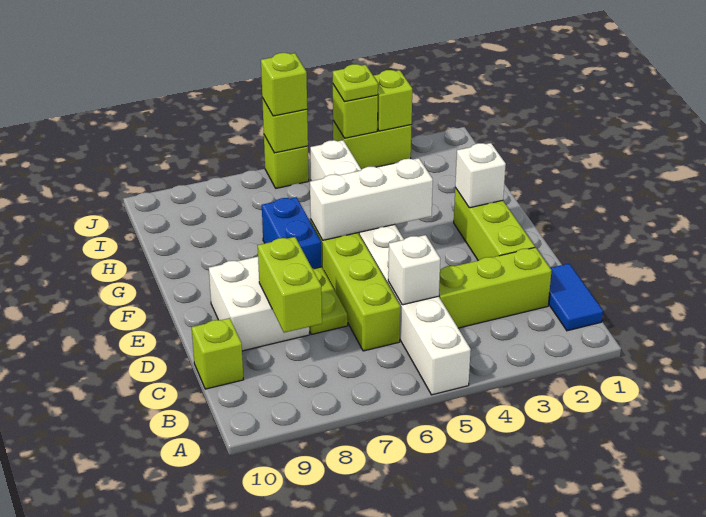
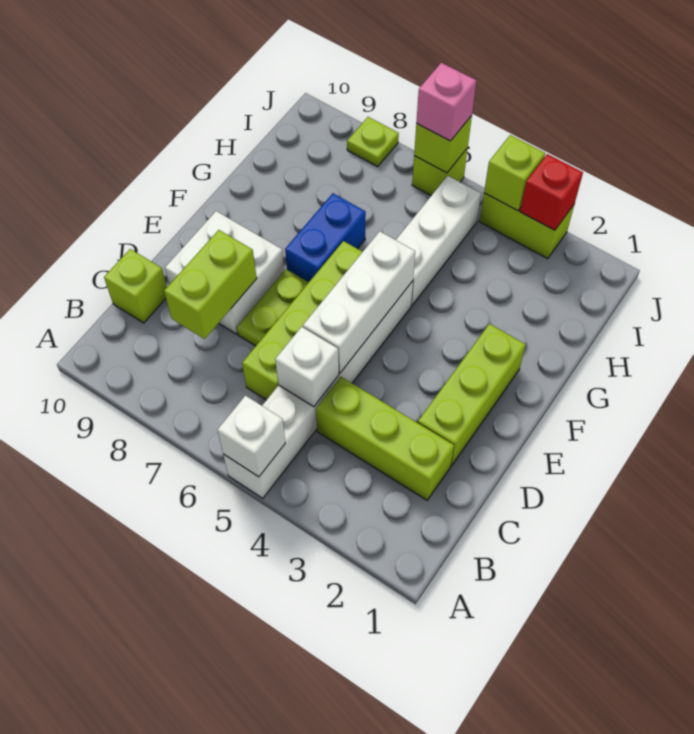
blue tile B1:C1 level 1 -> none
white brick F2 level 2 -> white brick A5 level 2
white brick F4:F6 level 2 -> white brick D5:F5 level 2
lime brick J3 level 2 -> red brick J3 level 2
lime plate J4 level 3 -> lime plate J8 level 1
lime brick J6 level 3 -> pink brick J6 level 3

